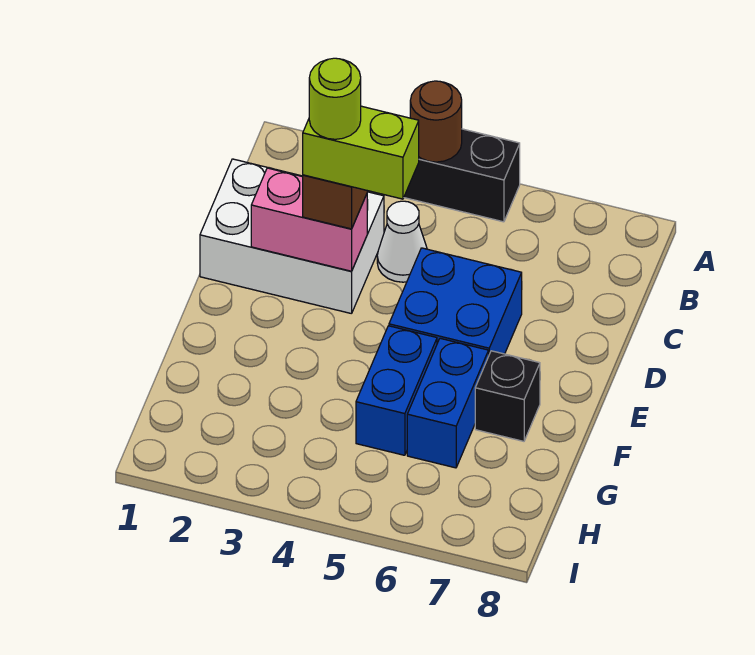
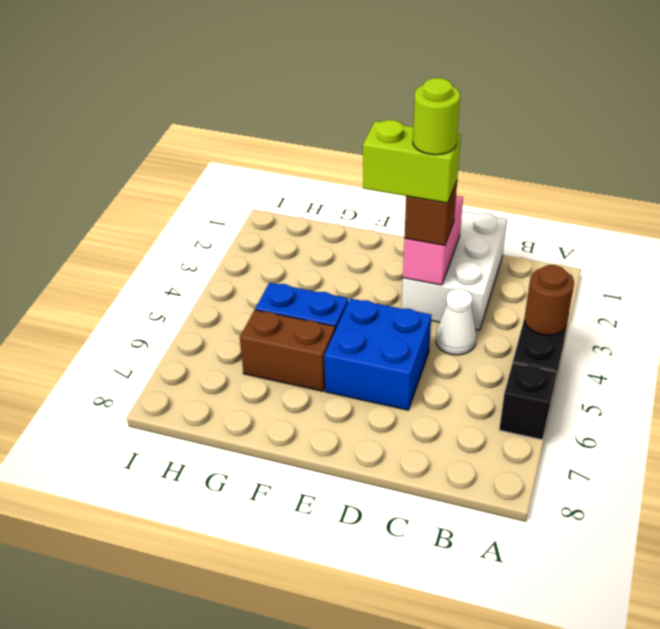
lime brick D3:D4 level 4 -> lime brick D3:E3 level 4
blue brick F6:G6 level 1 -> brown brick F6:G6 level 1
black brick F7 level 1 -> black brick A6 level 1

